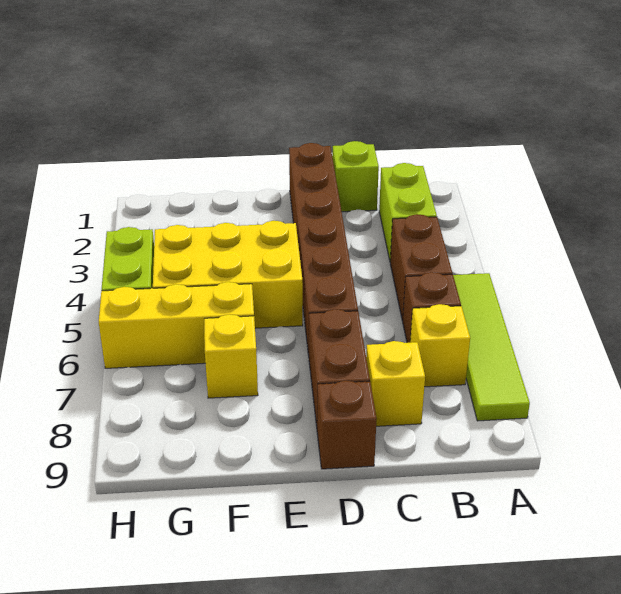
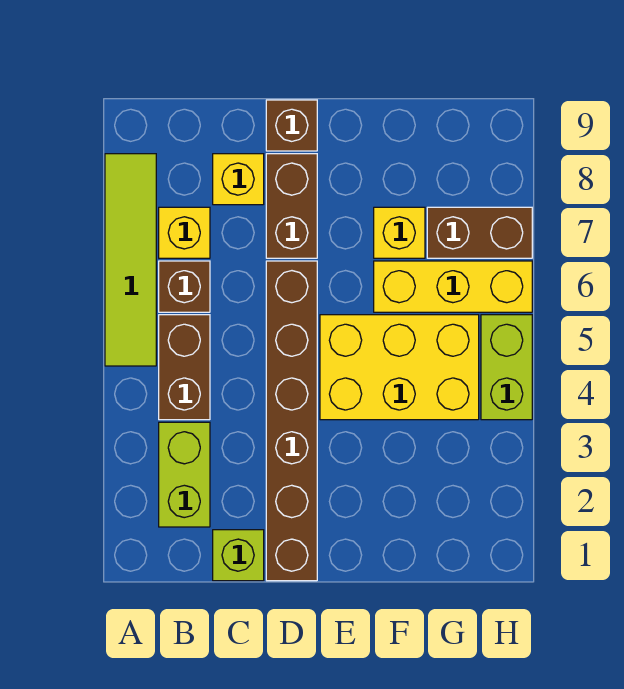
none -> brown brick G7:H7 level 1

